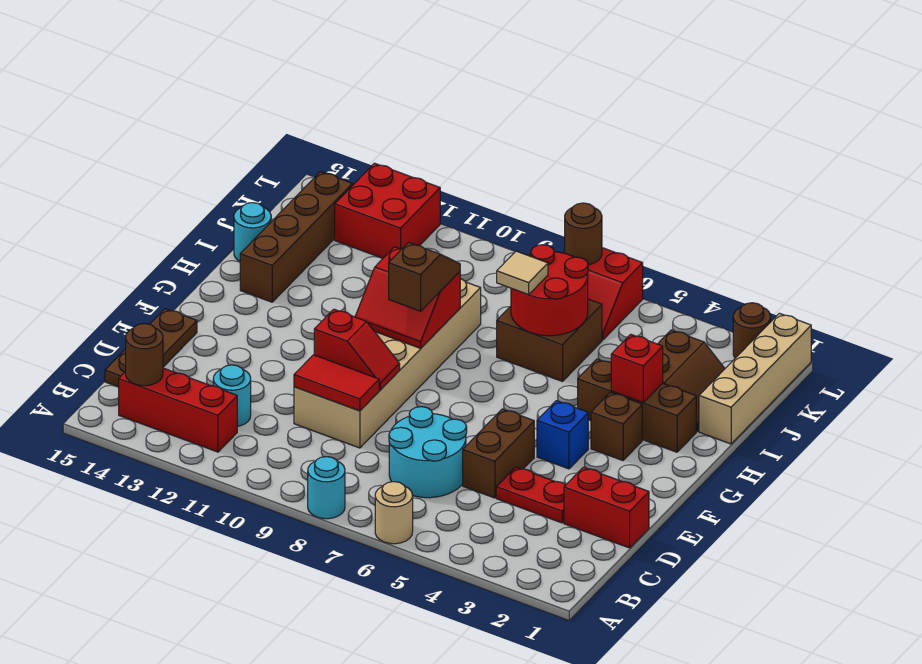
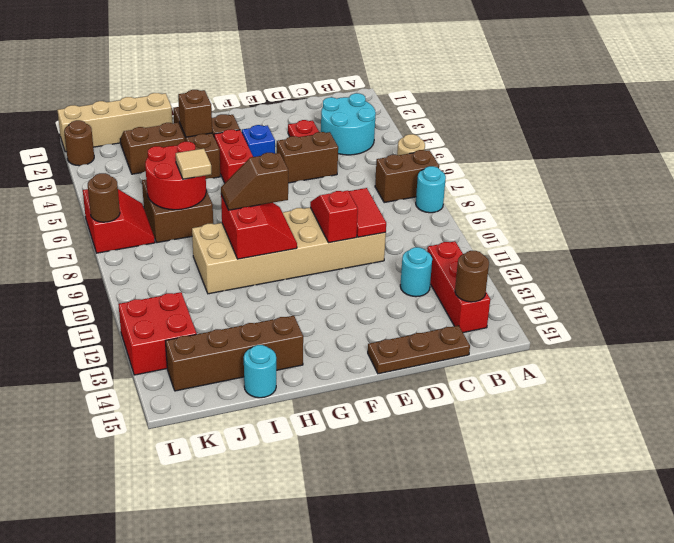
none -> brown brick A7:B7 level 1
cyan round brick C6:D7 level 1 -> cyan round brick B3:C4 level 1
red brick D1:D2 level 1 -> red brick G4:G5 level 1
red brick H3 level 2 -> brown brick H3 level 2

